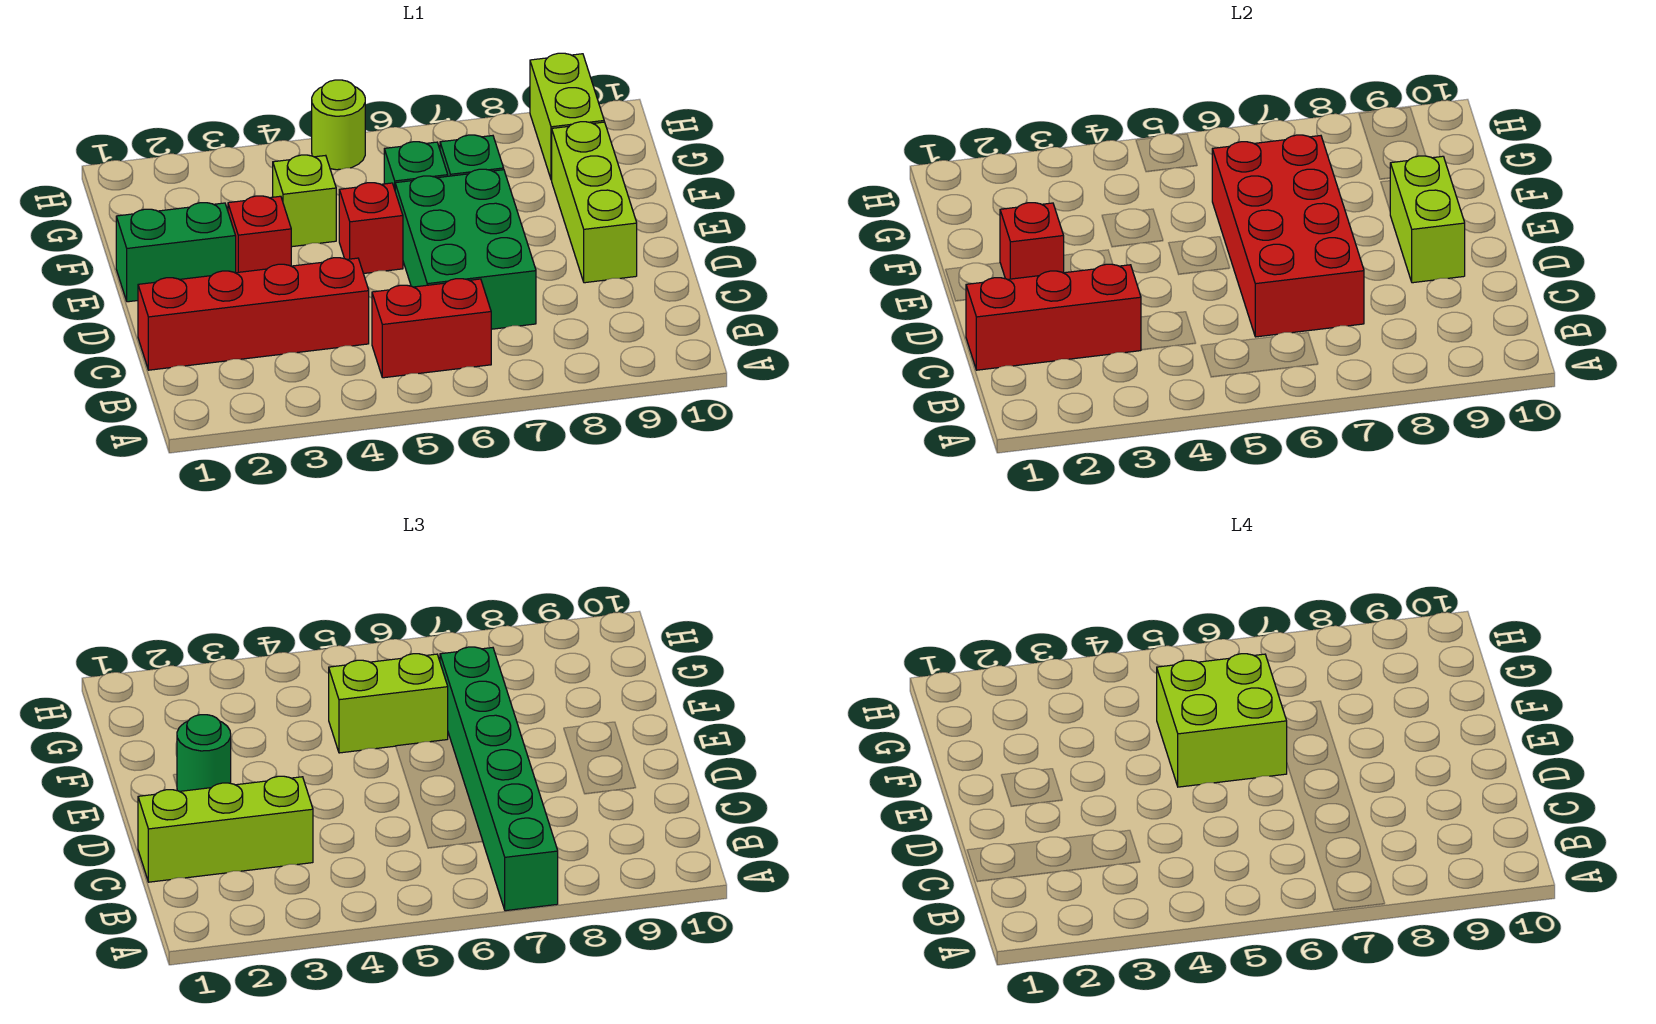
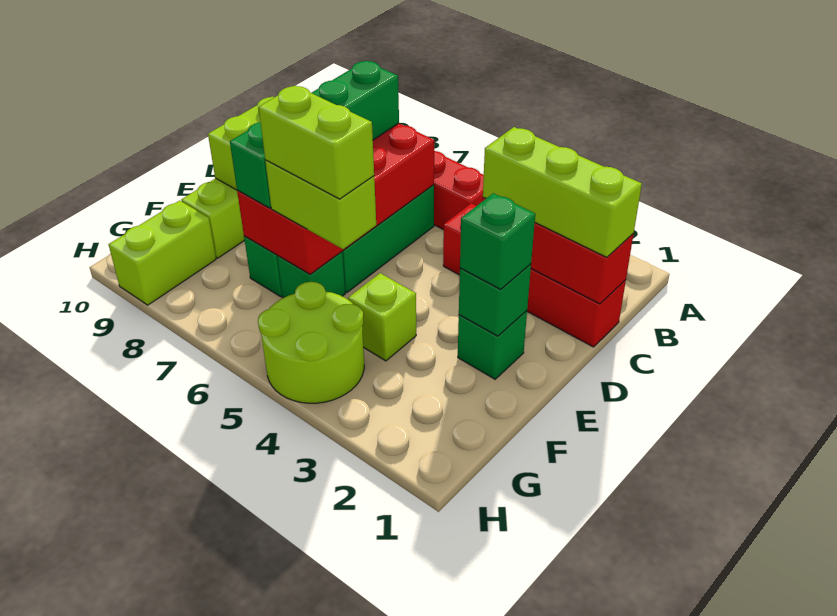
green brick A7:F7 level 3 -> green brick C7:F7 level 3
green brick E1:E2 level 1 -> green brick E2 level 1
red brick E2 level 2 -> green brick E2 level 2
green round brick E2 level 3 -> green brick E2 level 3
red brick E3 level 1 -> none
red brick E5 level 1 -> none
lime brick E5:F6 level 4 -> lime brick F5:F6 level 4
lime round brick H5 level 1 -> lime round brick G4:H5 level 1

